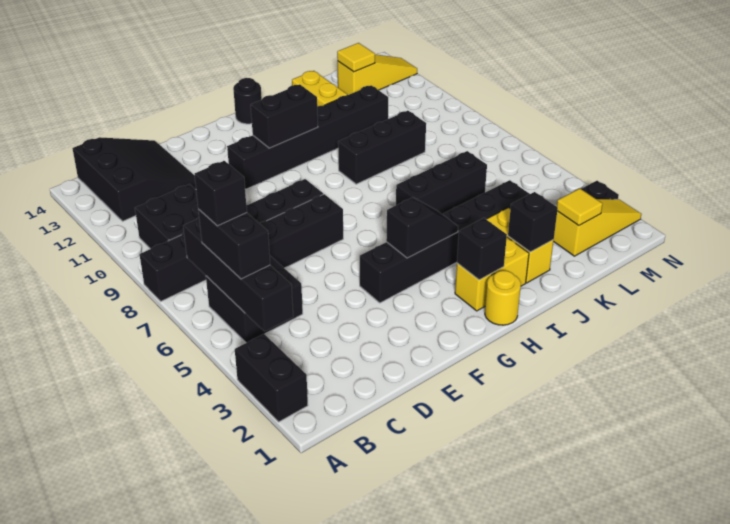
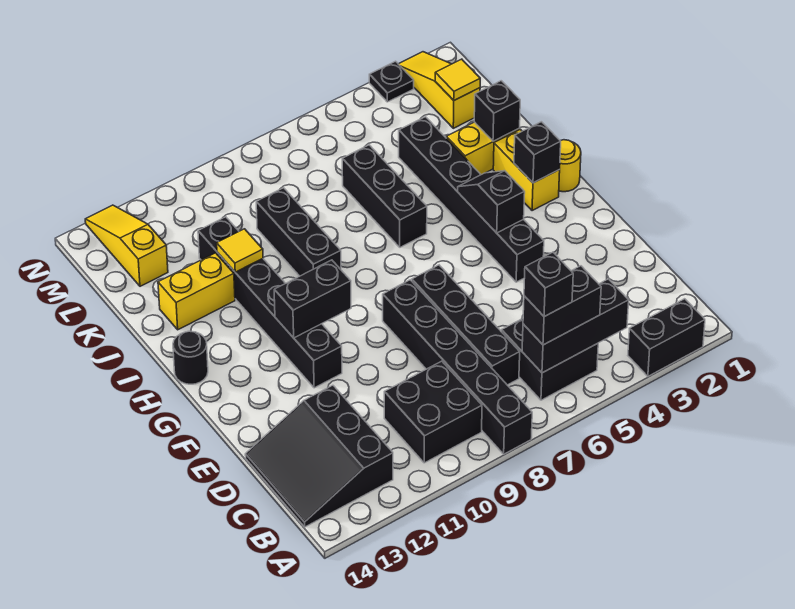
black brick B4:B7 level 2 -> black brick B4:B6 level 2
black slope B12:D14 level 1 top B -> black slope B12:D14 level 1 top 12
black brick G11:H11 level 2 -> black brick G10:G11 level 2
yellow tile L13 level 2 -> yellow tile J11 level 2

